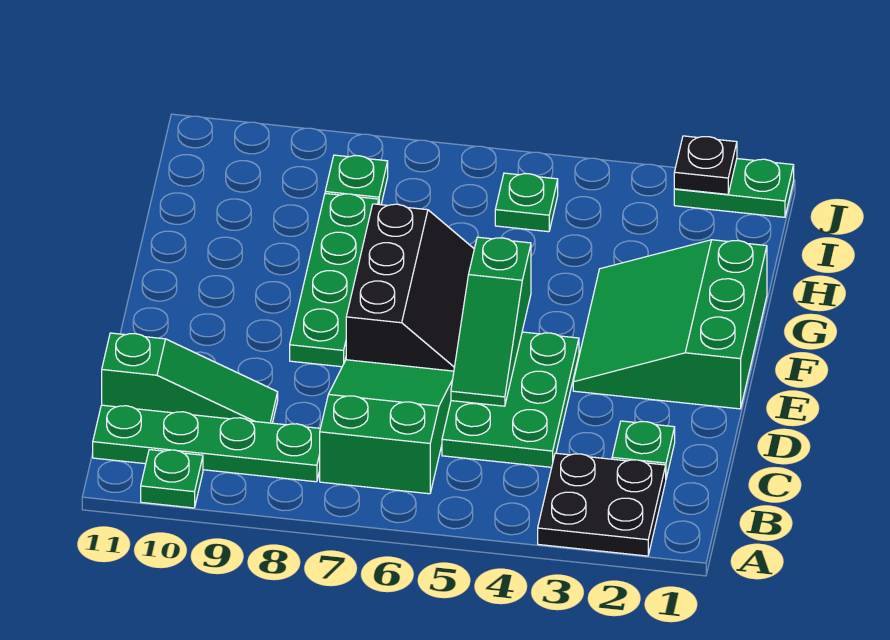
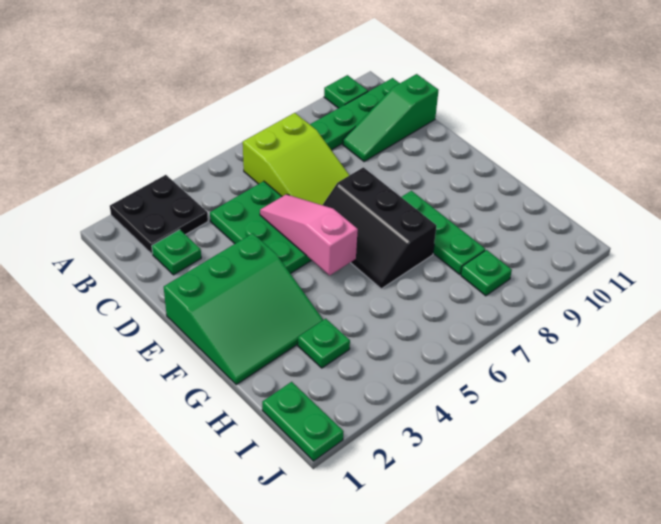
green slope B6:D7 level 1 top B -> lime slope B6:D7 level 1 top B
green slope D5:F5 level 2 top F -> pink slope D5:F5 level 2 top F
green slope E1:G3 level 1 top 1 -> green slope E1:G3 level 1 top E
green plate E8:H8 level 1 -> green plate F8:H8 level 1
green plate I5 level 1 -> green plate H3 level 1
green plate J1:J2 level 1 -> green plate I1:J1 level 1
black plate J2 level 2 -> none

